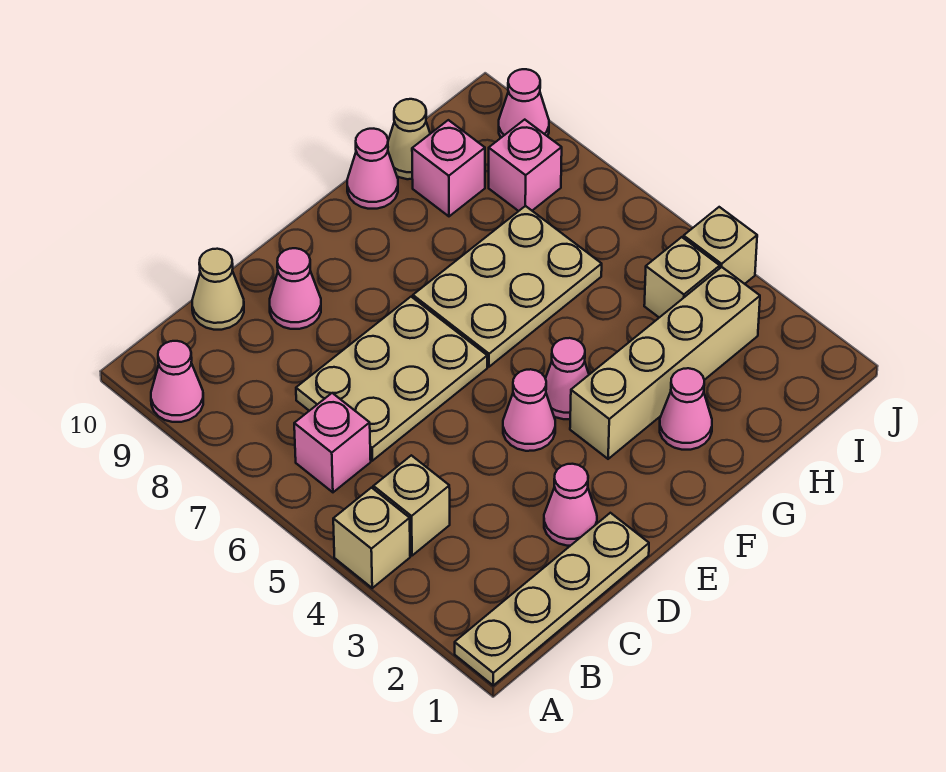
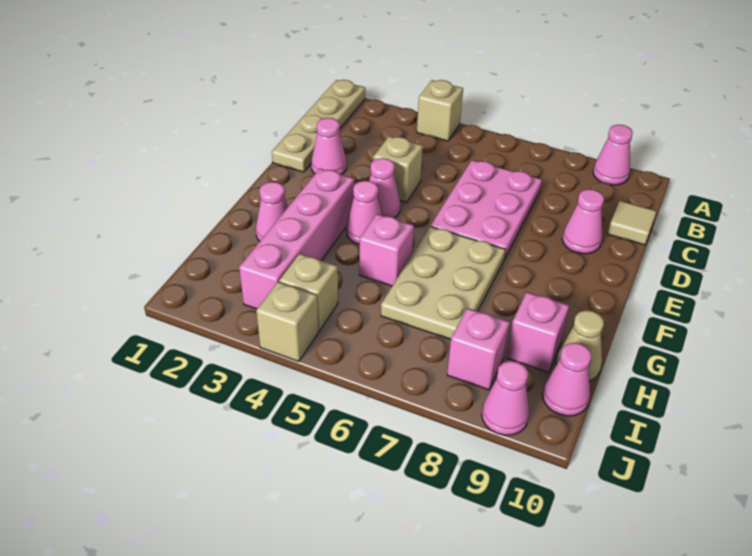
tan brick B4 level 1 -> tan brick D4 level 1
pink brick B6 level 1 -> pink brick G5 level 1
tan plate C6:E7 level 1 -> pink plate C6:E7 level 1
tan cone C10 level 1 -> tan tile C10 level 1
tan brick F3:I3 level 1 -> pink brick F3:I3 level 1
pink cone G10 level 1 -> pink cone I10 level 1

